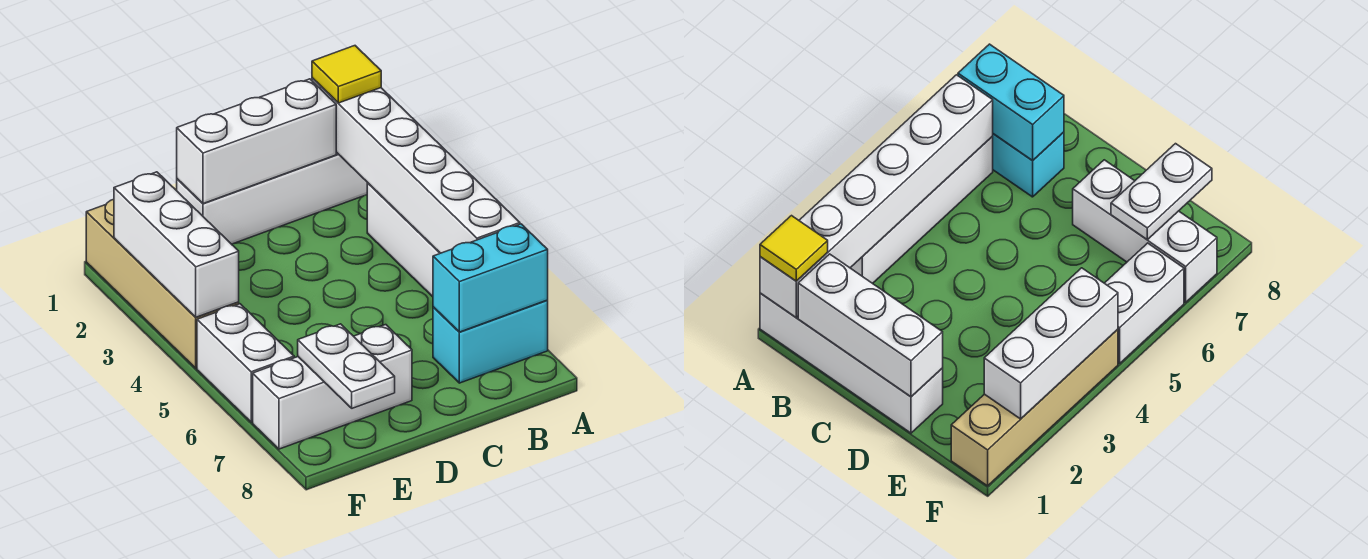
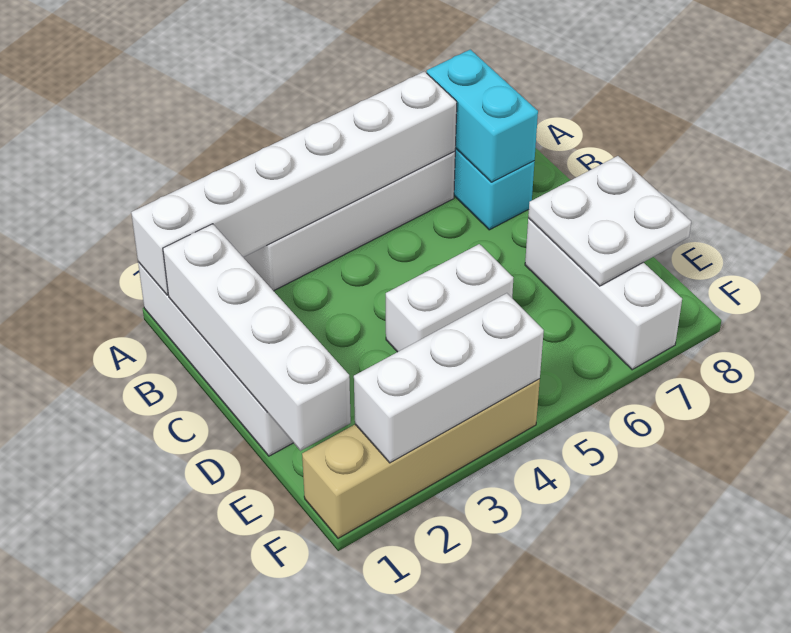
yellow tile A1 level 3 -> none
white brick B1:D1 level 2 -> white brick B1:E1 level 2
white plate E7:E8 level 2 -> white plate D7:E8 level 2
white brick F5:F6 level 1 -> white brick D4:D5 level 1

